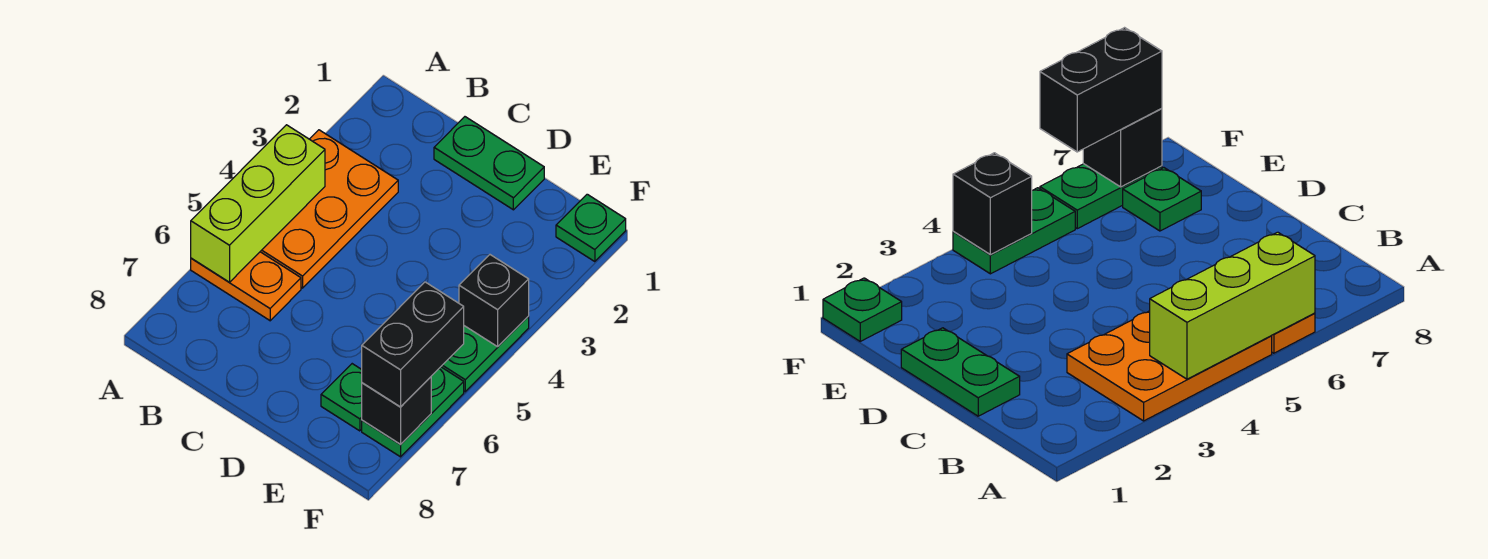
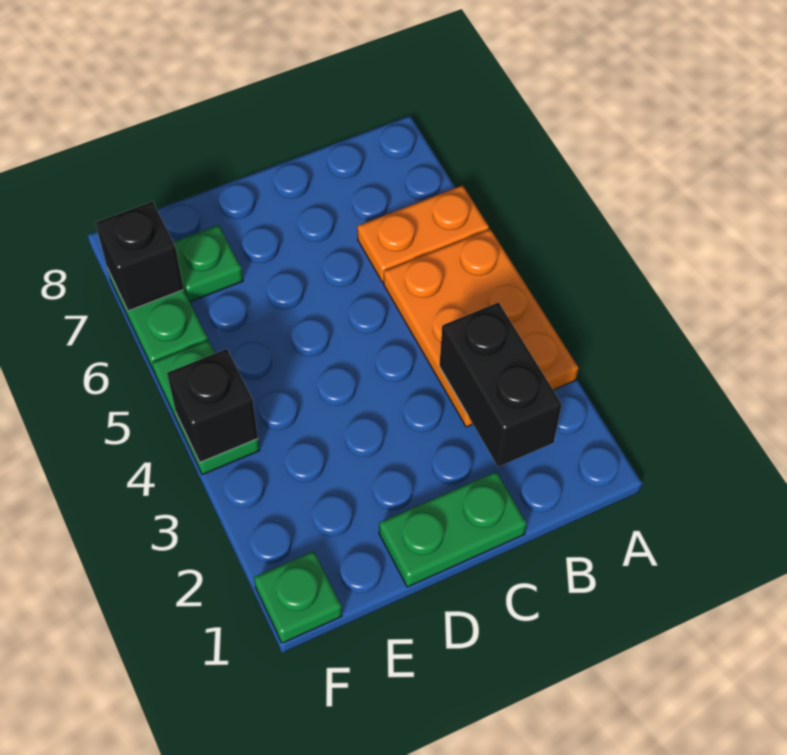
lime brick A4:A6 level 2 -> none
black brick F6:F7 level 3 -> black brick B2:B3 level 2

